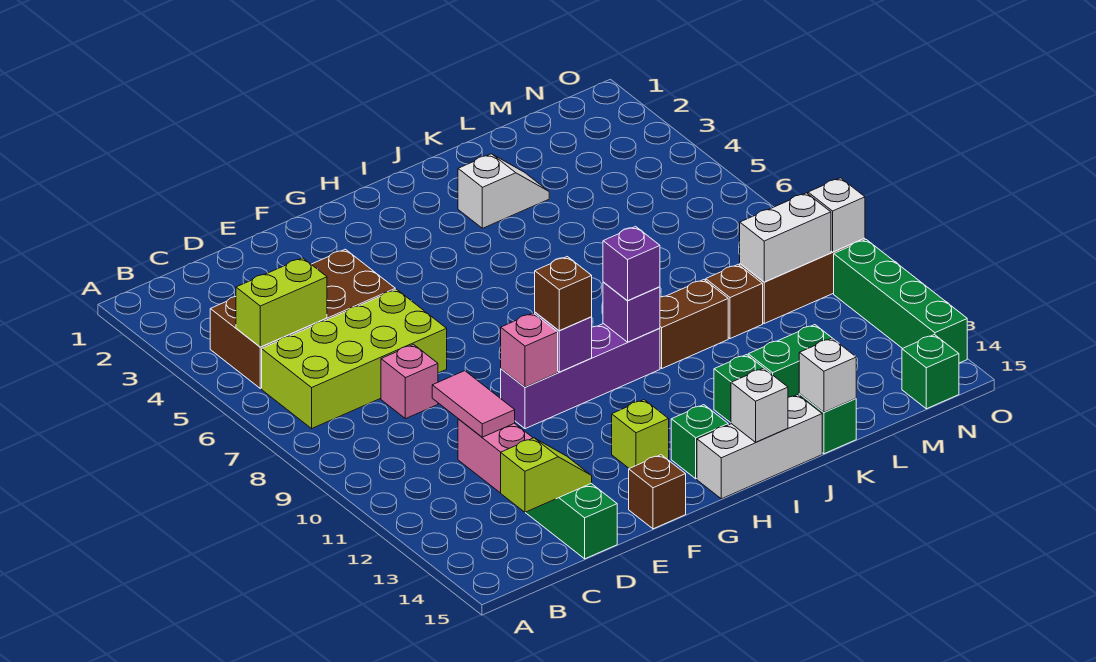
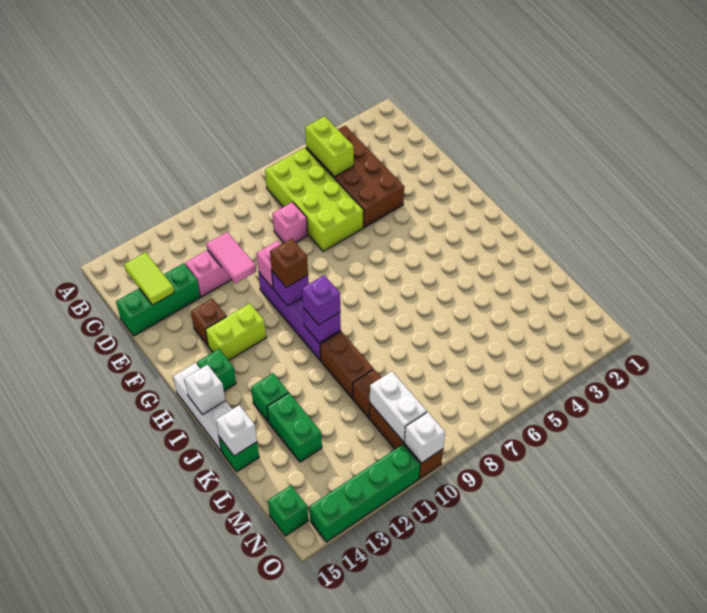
lime slope C14:D14 level 2 top C -> lime tile C14:D14 level 2
pink tile D10:D11 level 2 -> pink tile D11:E11 level 2
brown brick F15 level 1 -> brown brick F13 level 1
lime brick G13 level 1 -> lime brick G12:G13 level 1
white slope J3:K3 level 1 top J -> none

